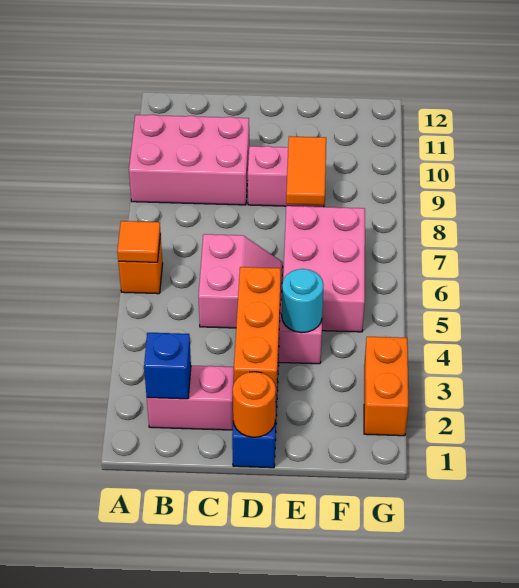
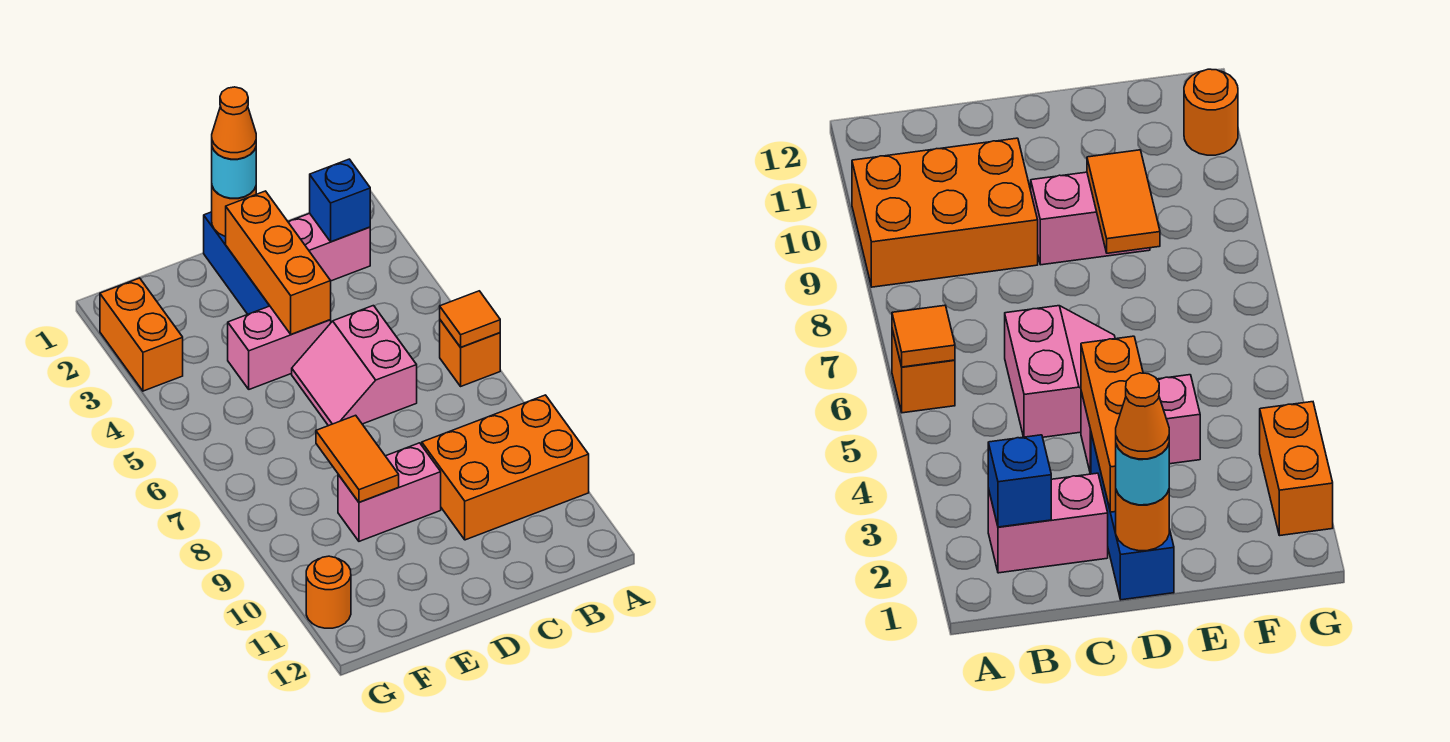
pink brick A9:C10 level 1 -> orange brick A9:C10 level 1
none -> orange cone D1 level 4
cyan round brick E4 level 2 -> cyan round brick D1 level 3
pink brick E5:F7 level 1 -> none
none -> orange round brick G11 level 1

